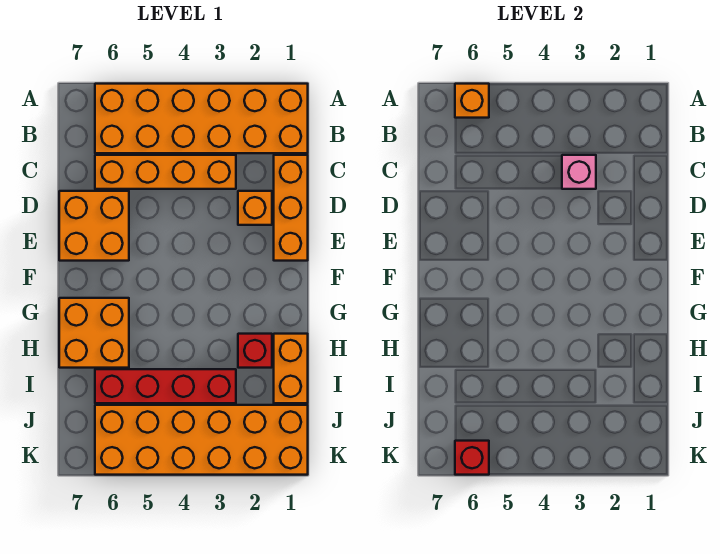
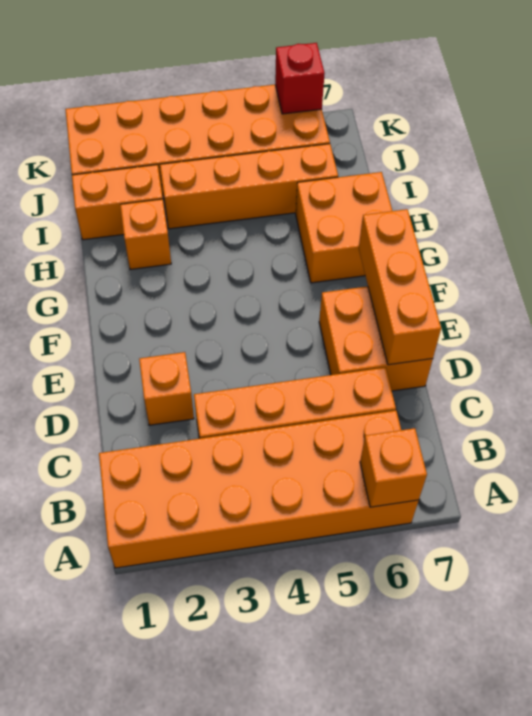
orange brick C1:E1 level 1 -> orange brick D7:F7 level 2
pink brick C3 level 2 -> none
orange brick H1:I1 level 1 -> orange brick I1:I2 level 1
red brick H2 level 1 -> orange brick H2 level 1
red brick I3:I6 level 1 -> orange brick I3:I6 level 1

